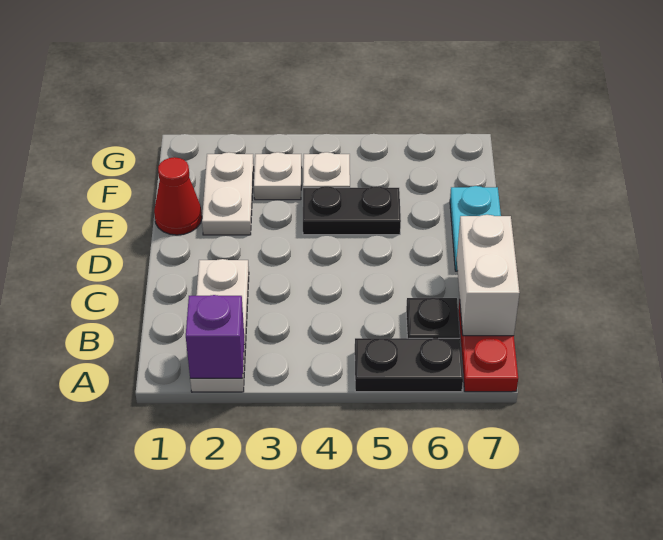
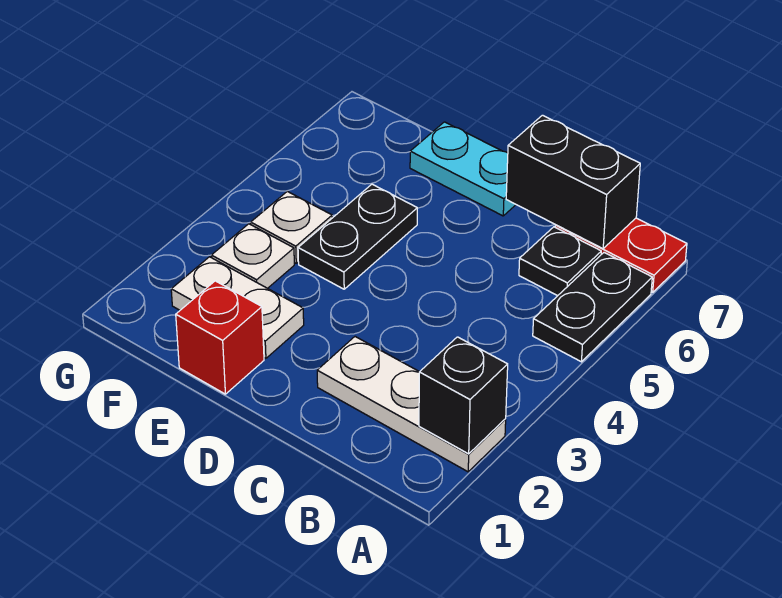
purple brick A2 level 2 -> black brick A2 level 2
white brick B7:C7 level 2 -> black brick B7:C7 level 2
red cone E1 level 1 -> red brick E1 level 1

